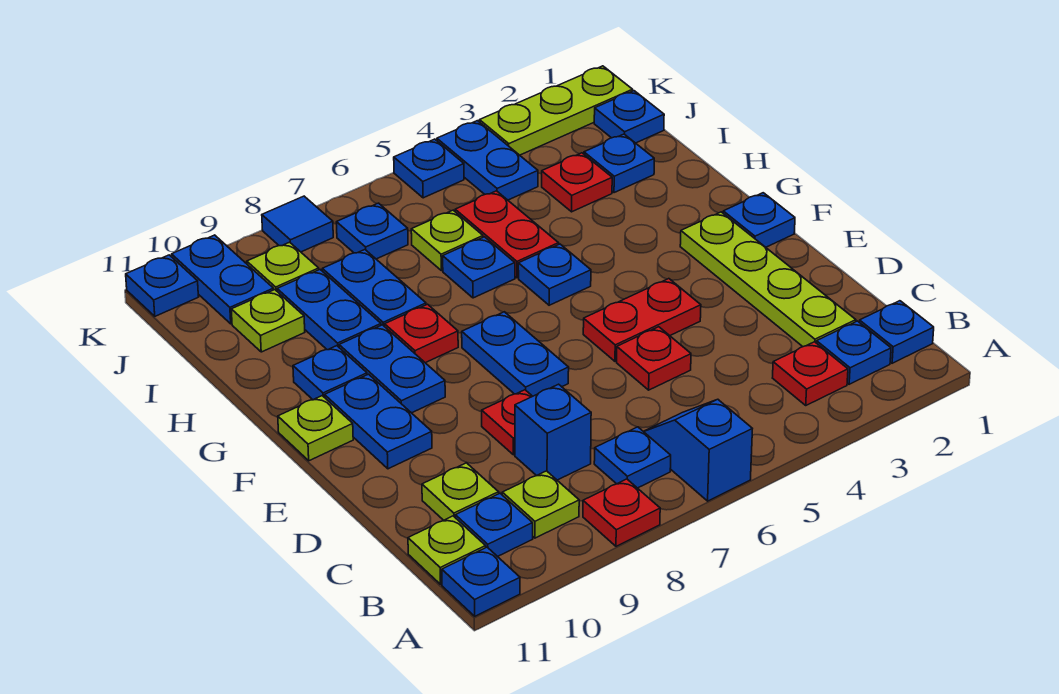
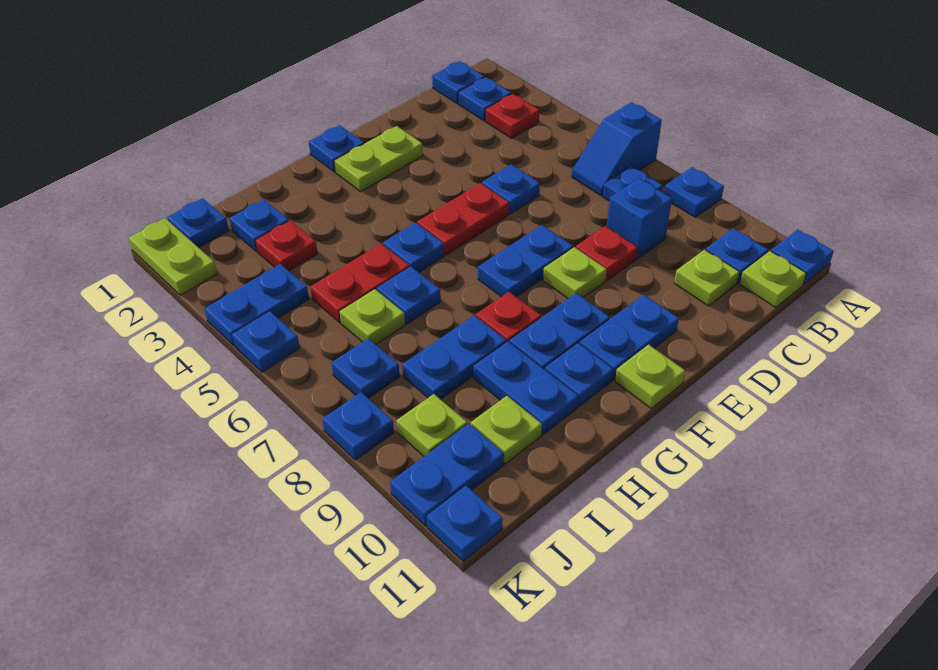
red plate A8 level 1 -> blue plate A8 level 1
lime plate B9 level 1 -> lime plate E8 level 1
lime plate C2:F2 level 1 -> lime plate E2:F2 level 1
red plate D5 level 1 -> blue plate D5 level 1
red plate E4:E5 level 1 -> red plate E5:F5 level 1
blue plate H9:I9 level 1 -> blue plate H9:H10 level 1
lime plate K1:K3 level 1 -> lime plate K1:K2 level 1
blue tile K8 level 1 -> blue plate K8 level 1

